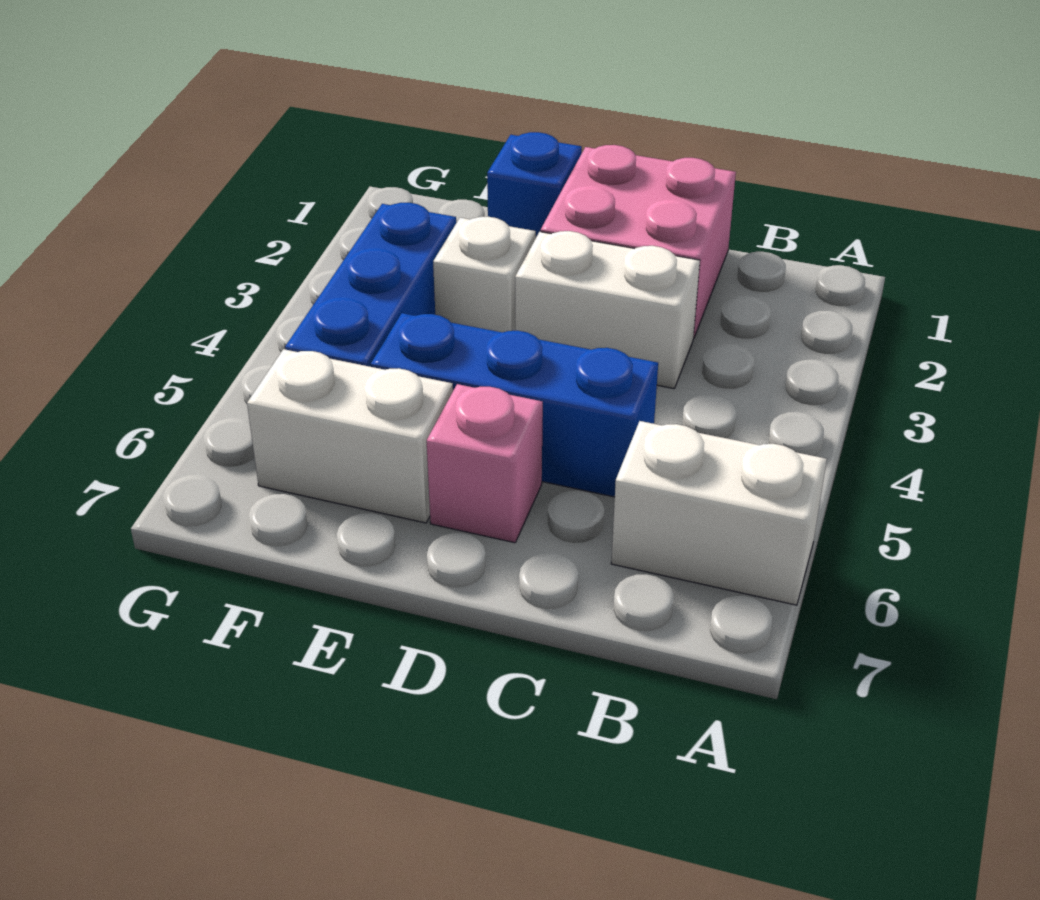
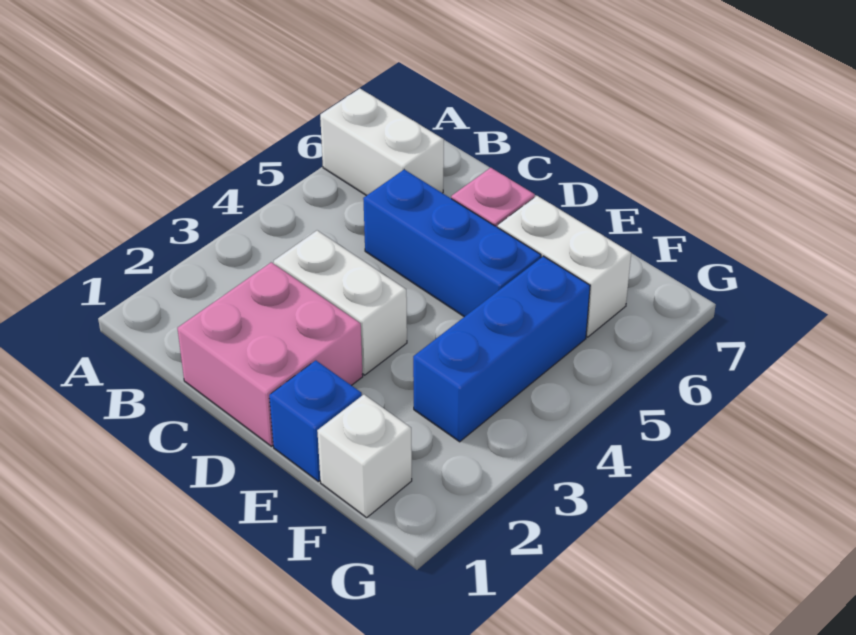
white brick E3 level 1 -> white brick F1 level 1

